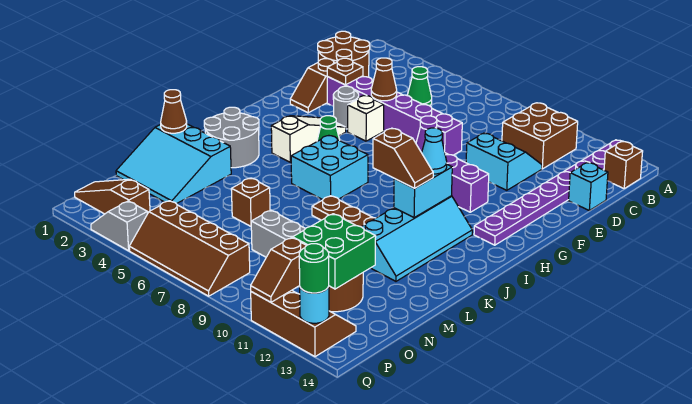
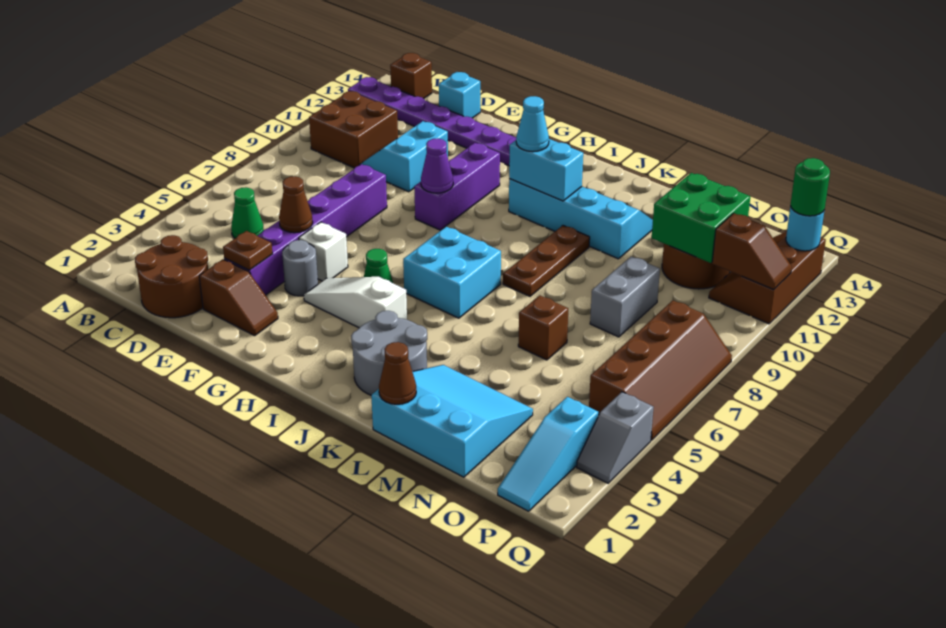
brown slope J10:J11 level 3 top 10 -> none
cyan slope L1:N3 level 1 top L -> cyan slope L1:N3 level 1 top 1
brown slope P1:P3 level 1 top 3 -> cyan slope P1:P3 level 1 top 3

